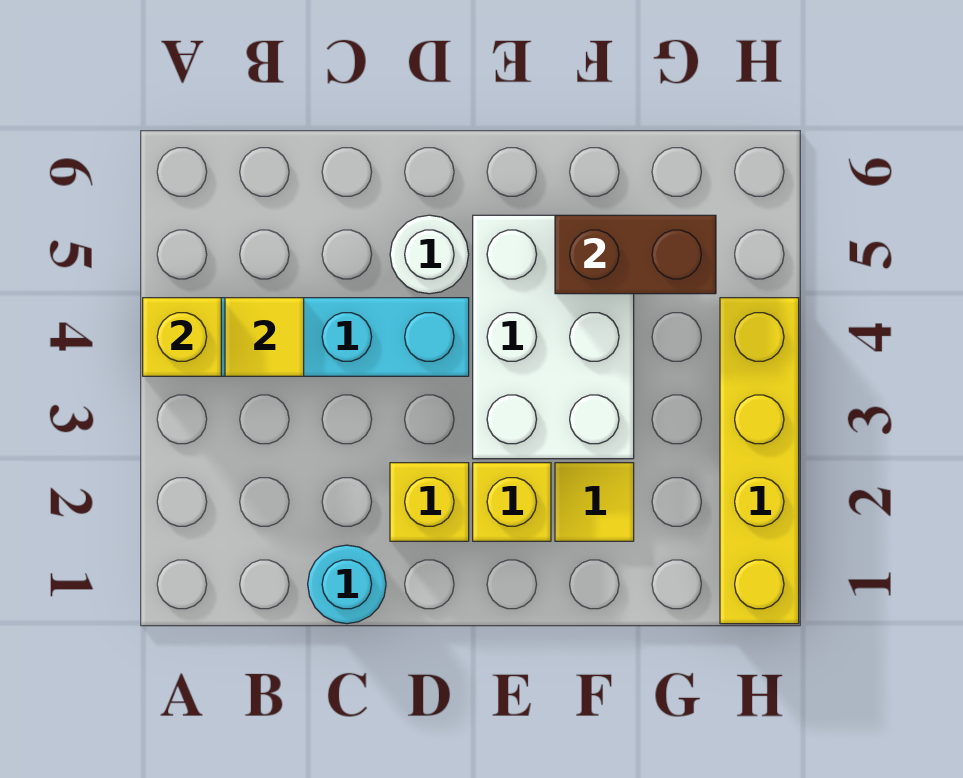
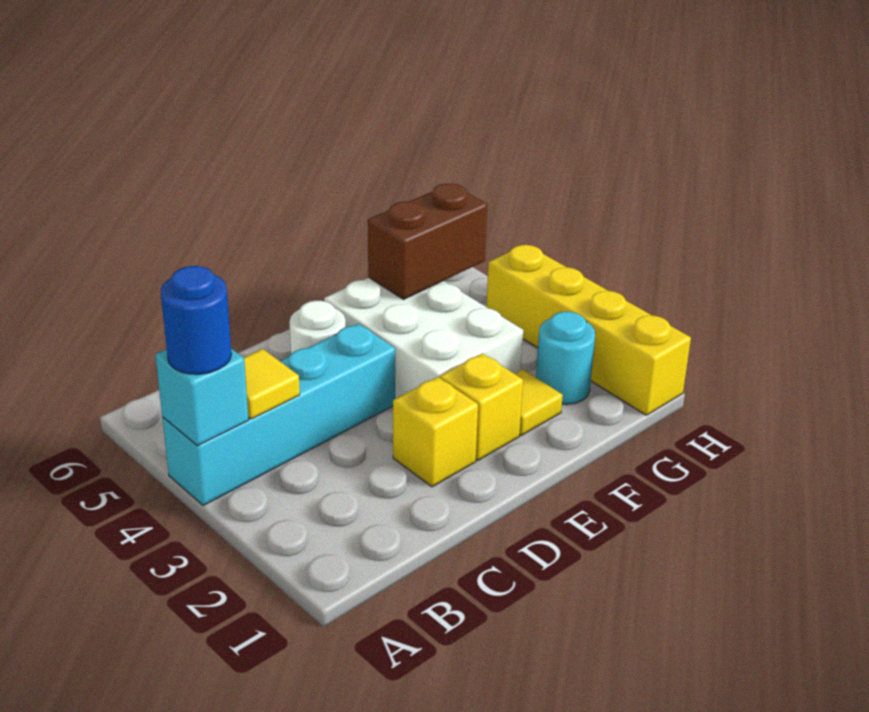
yellow brick A4 level 2 -> cyan brick A4 level 2
none -> blue round brick A4 level 3
cyan round brick C1 level 1 -> cyan round brick G2 level 1

